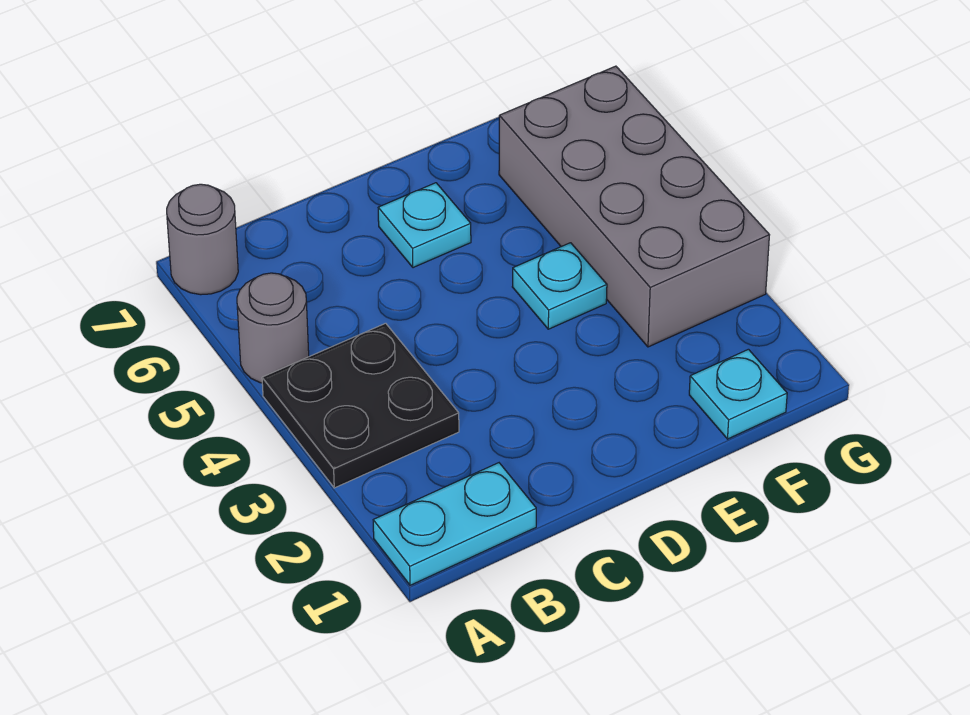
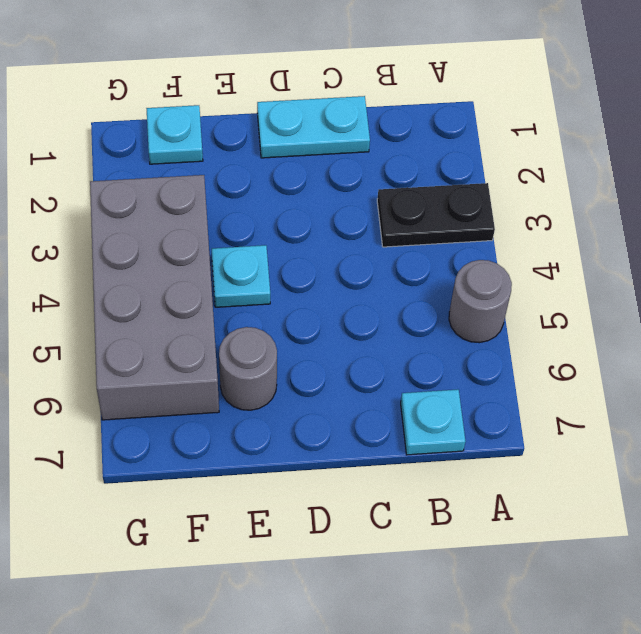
cyan plate A1:B1 level 1 -> cyan plate C1:D1 level 1
black plate A3:B4 level 1 -> black plate A3:B3 level 1
grey round brick A7 level 1 -> grey round brick E6 level 1
cyan plate D6 level 1 -> cyan plate B7 level 1

